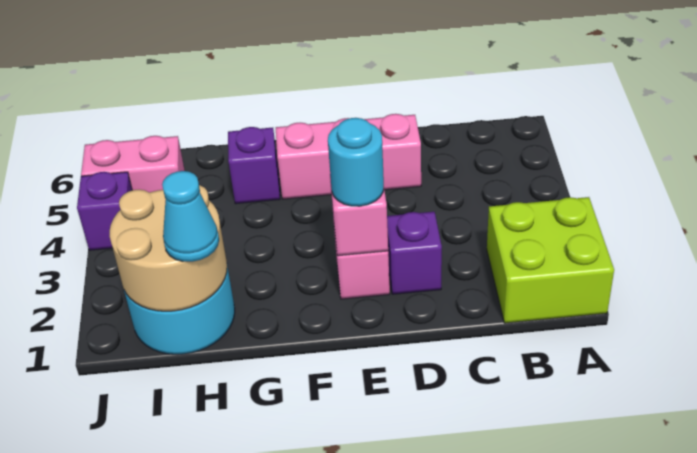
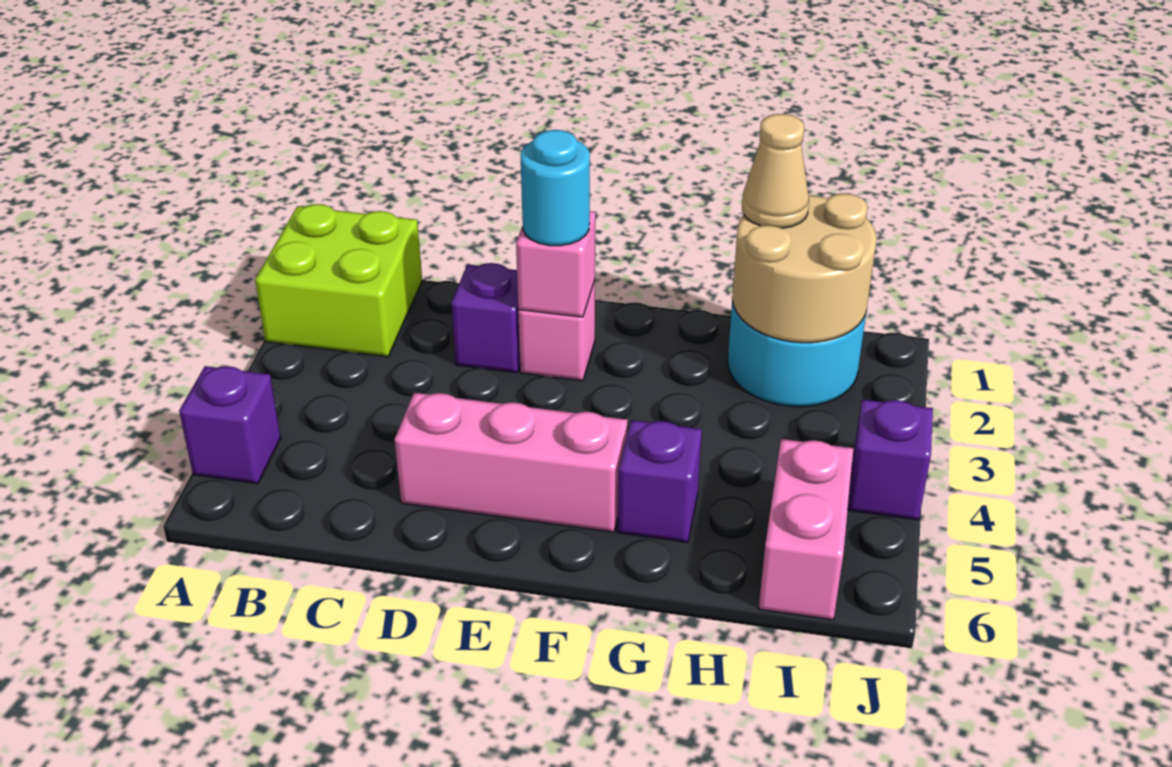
none -> purple brick A5 level 1
cyan cone H1 level 3 -> tan cone H1 level 3
pink brick I5:J5 level 1 -> pink brick I5:I6 level 1

